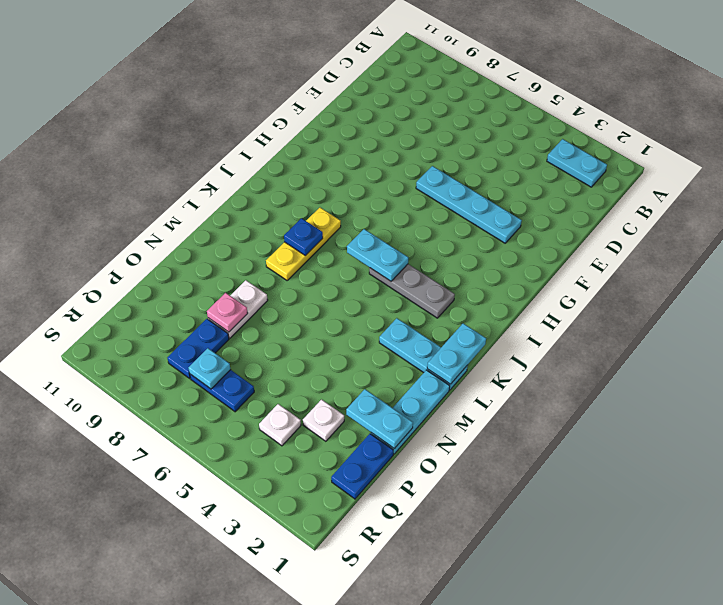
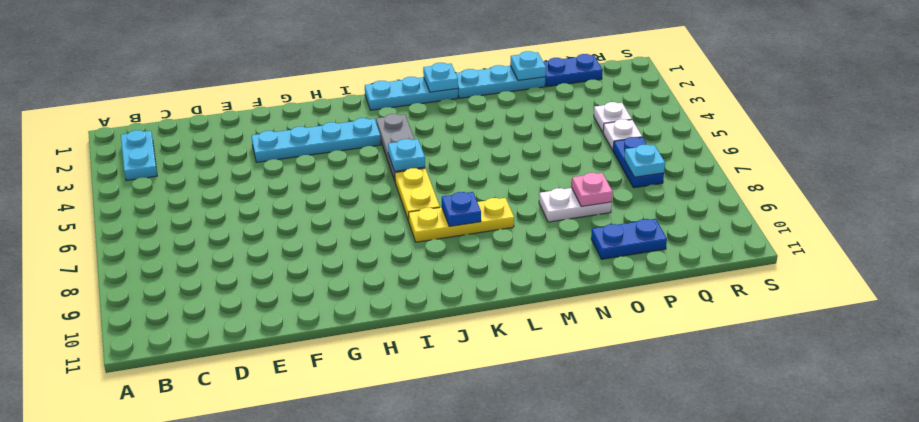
cyan plate F3:F6 level 1 -> cyan plate F3:I3 level 1
cyan plate J5:J6 level 2 -> cyan plate J5 level 2
none -> yellow plate J6:J7 level 1
cyan plate K1:L1 level 2 -> cyan plate L1 level 2
cyan plate L1:L3 level 1 -> cyan plate J1:L1 level 1
cyan plate O1:O2 level 2 -> cyan plate O1 level 2
white plate P3 level 1 -> white plate Q5 level 1
blue plate P8:Q8 level 1 -> blue plate O10:P10 level 1

